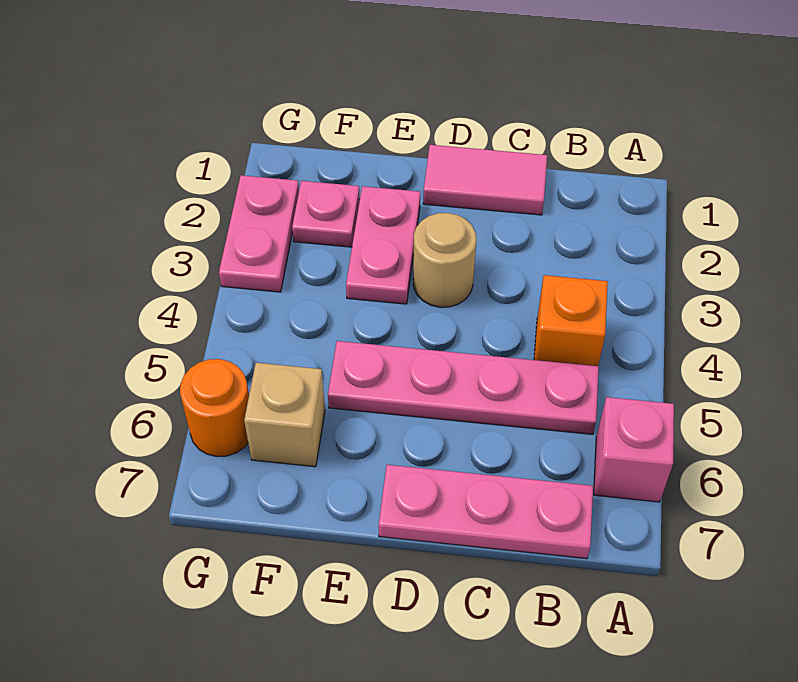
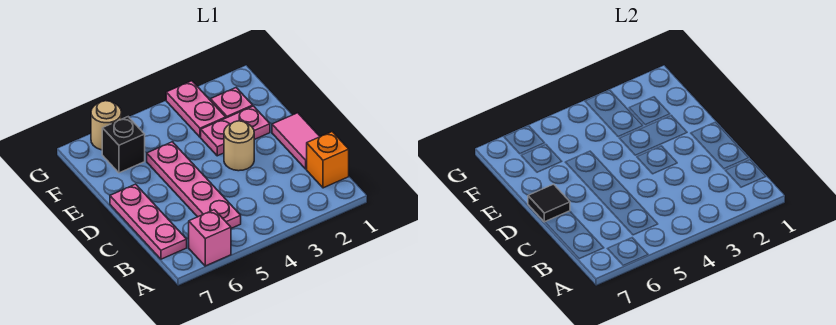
orange brick B4 level 1 -> orange brick B1 level 1
none -> black tile D7 level 2
tan brick F6 level 1 -> black brick F6 level 1
pink plate G2:G3 level 1 -> pink plate F3:G3 level 1
orange round brick G6 level 1 -> tan round brick G6 level 1

